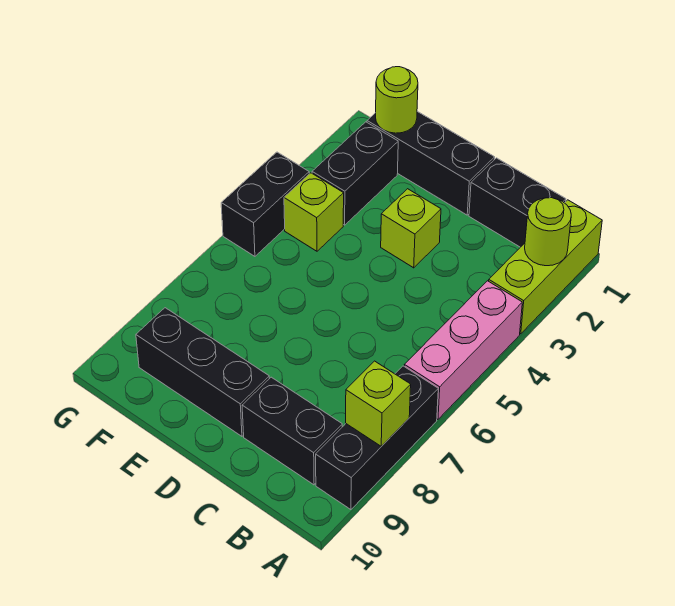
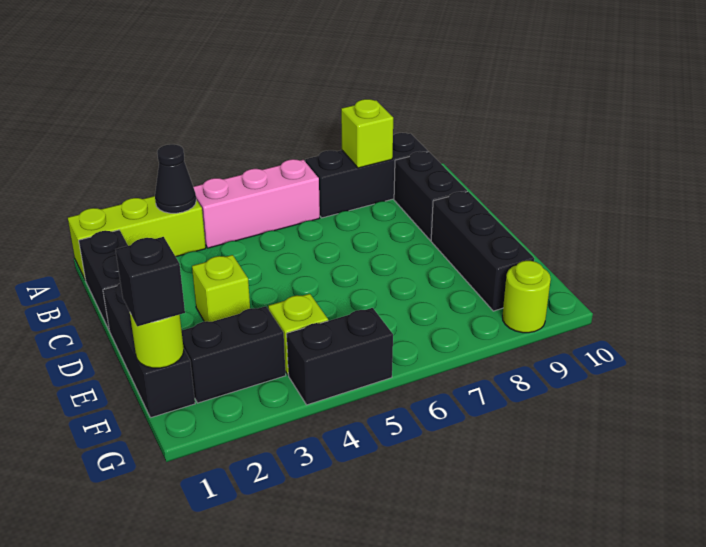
lime round brick A2 level 2 -> lime round brick G9 level 1
none -> black cone A3 level 2
none -> black brick F1 level 3

